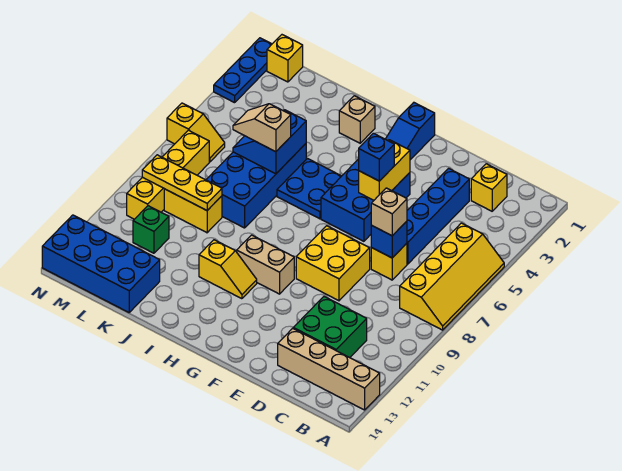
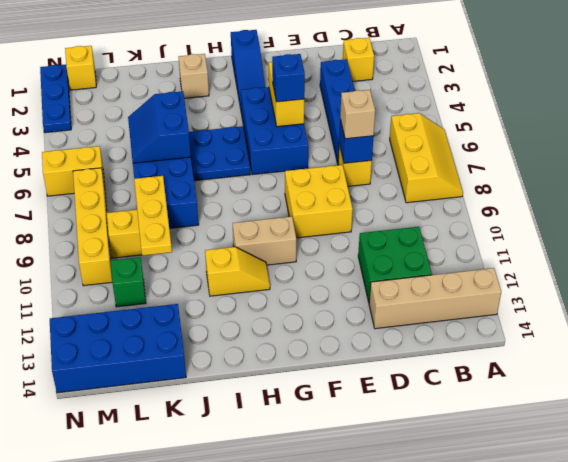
yellow slope A5:B8 level 1 top B -> yellow slope A6:B8 level 1 top B
tan slope J6:K6 level 3 top J -> none
yellow plate K9:M9 level 2 -> yellow plate K8:K10 level 2
yellow slope M6:N6 level 1 top N -> yellow brick M6:N6 level 1

